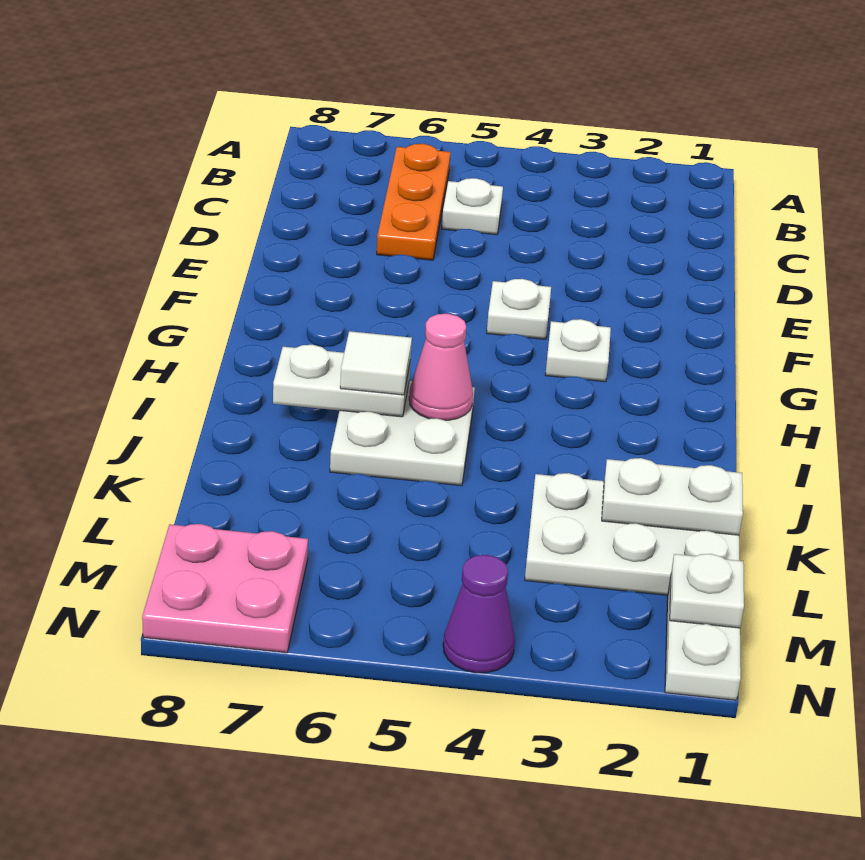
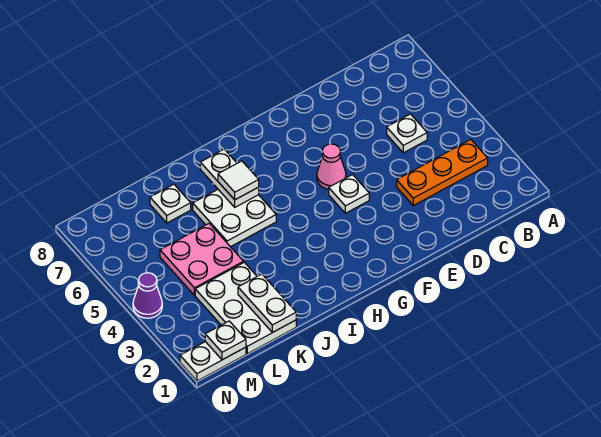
orange plate B6:D6 level 1 -> orange plate B3:D3 level 1
white plate G3 level 1 -> white plate K7 level 1
pink cone I5 level 2 -> pink cone F5 level 1
pink plate M7:N8 level 1 -> pink plate K4:L5 level 1

